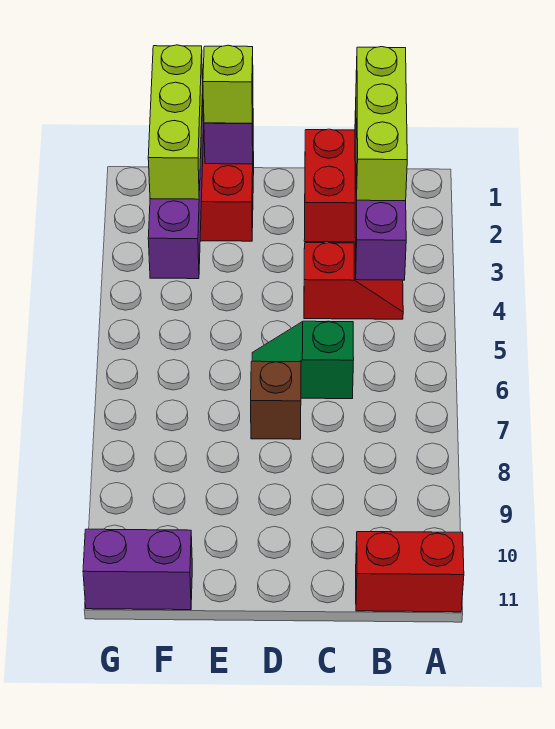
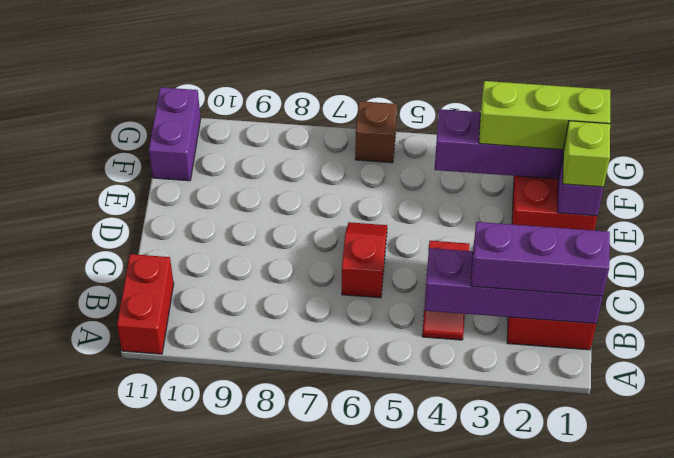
lime brick B1:B3 level 3 -> purple brick B1:B3 level 3
green slope C6:D6 level 1 top C -> red slope C6:D6 level 1 top C
brown brick D7 level 1 -> brown brick G6 level 1

